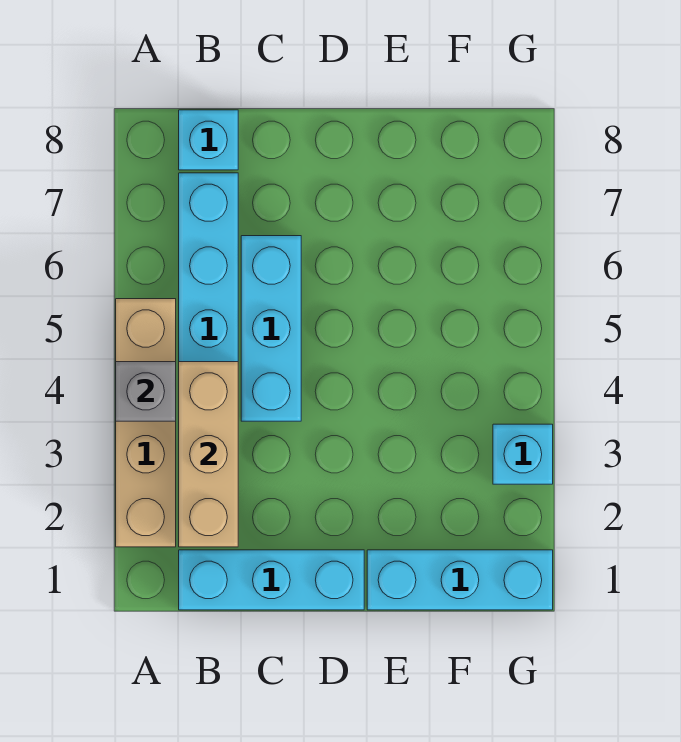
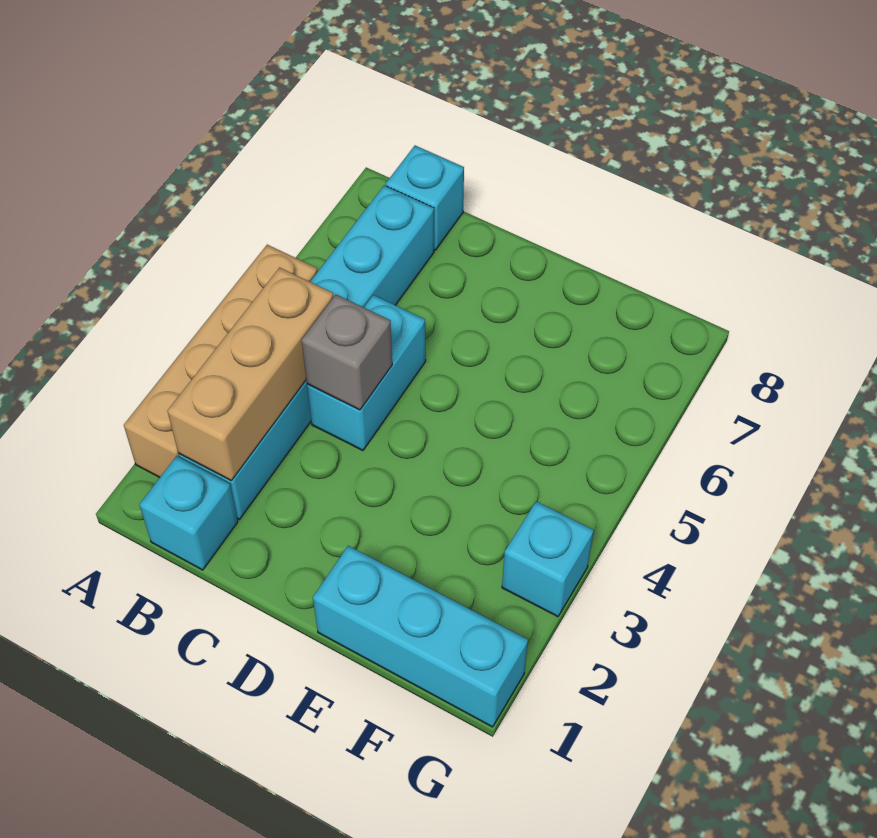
grey brick A4 level 2 -> grey brick C4 level 2
cyan brick B1:D1 level 1 -> cyan brick B1 level 1
cyan brick C4:C6 level 1 -> cyan brick C4:C5 level 1

